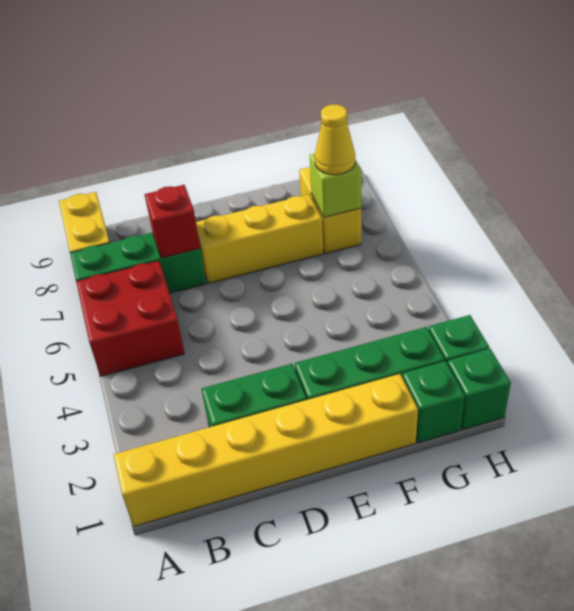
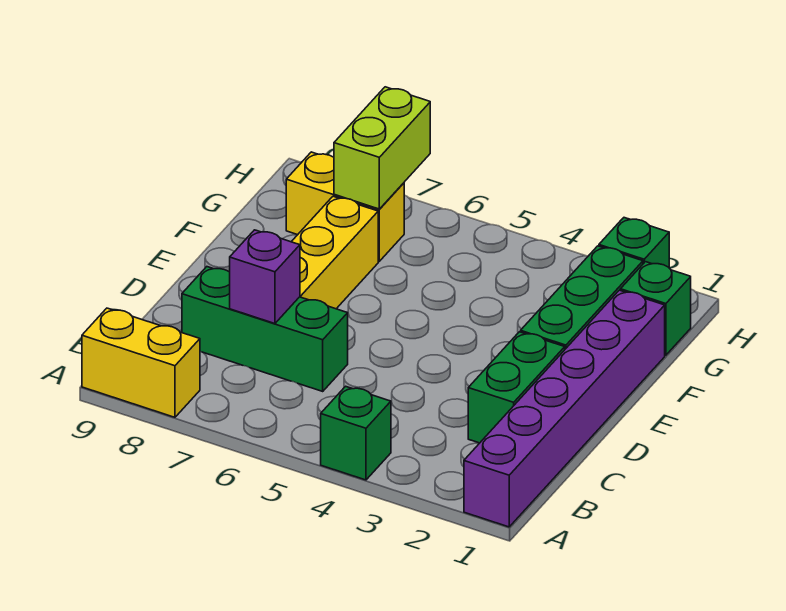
yellow brick A1:F1 level 1 -> purple brick A1:F1 level 1
red brick A5:B6 level 1 -> none
green brick A7:C7 level 1 -> green brick C6:C8 level 1
red brick C7 level 2 -> purple brick C7 level 2
lime brick G7 level 2 -> lime brick G7:H7 level 2
yellow cone G7 level 3 -> none
green brick H1 level 1 -> green brick A4 level 1

